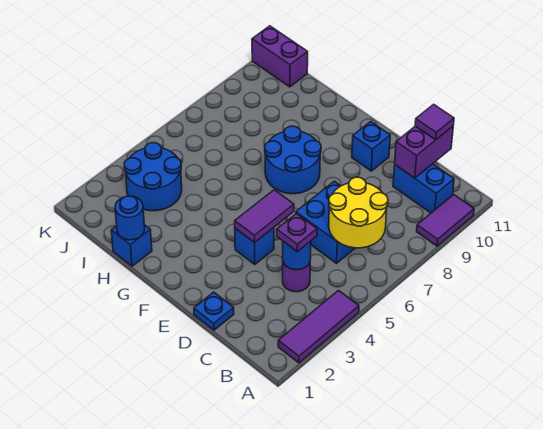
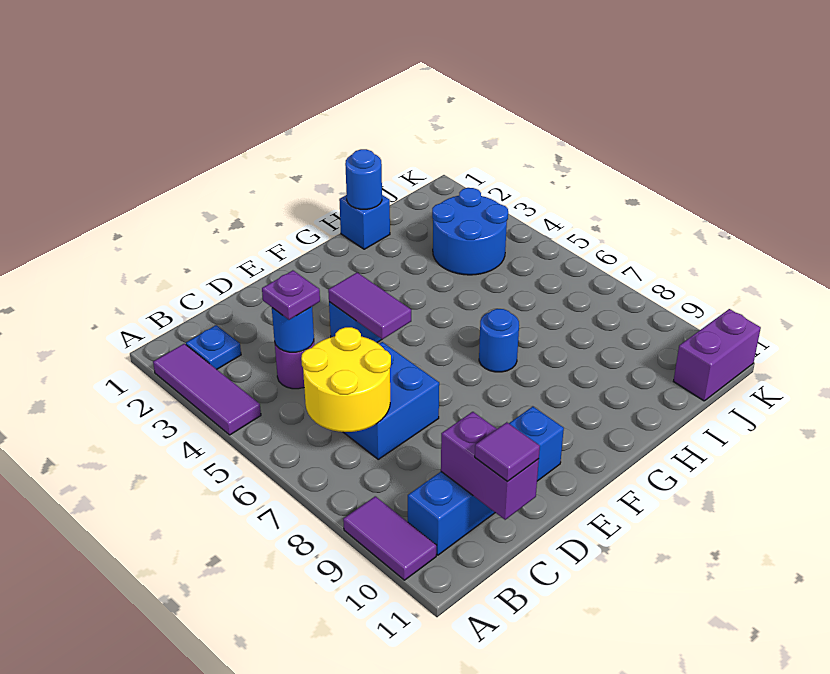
blue plate D1 level 1 -> blue plate B2 level 1
blue round brick F7:G8 level 1 -> blue round brick G7 level 1

